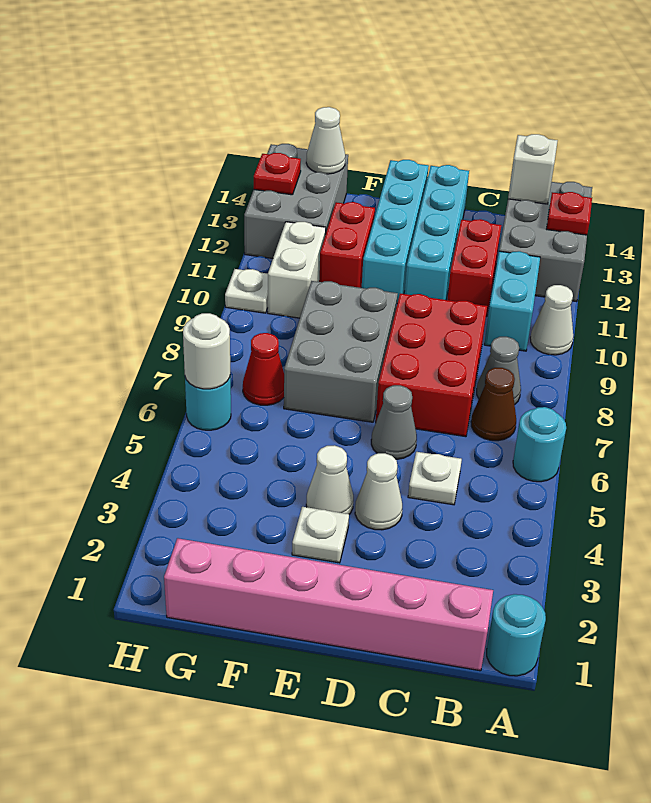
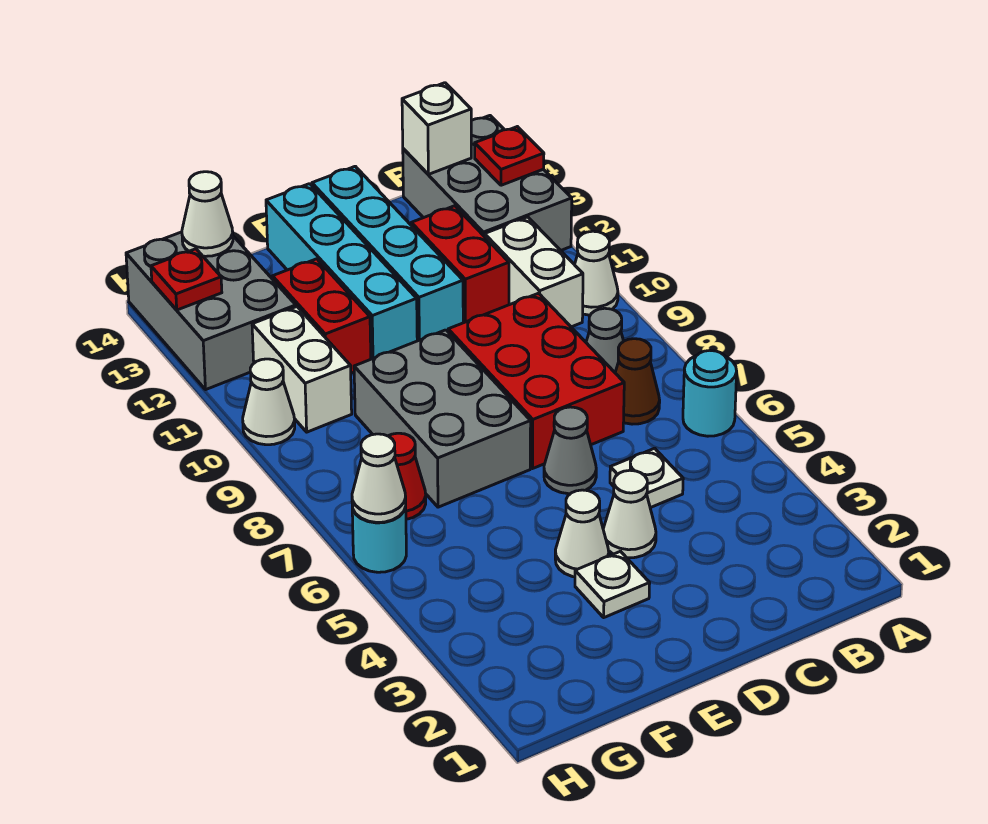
cyan round brick A1 level 1 -> none
pink brick B1:G1 level 1 -> none
cyan brick B10:B11 level 1 -> white brick B10:B11 level 1
white round brick H6 level 2 -> white cone H6 level 2
white plate H10 level 1 -> white cone H10 level 1

